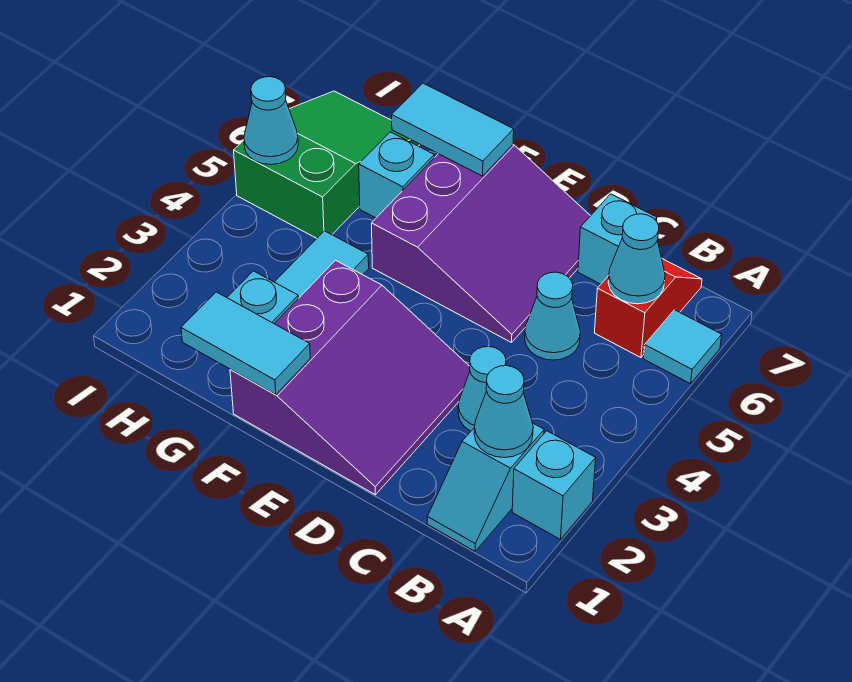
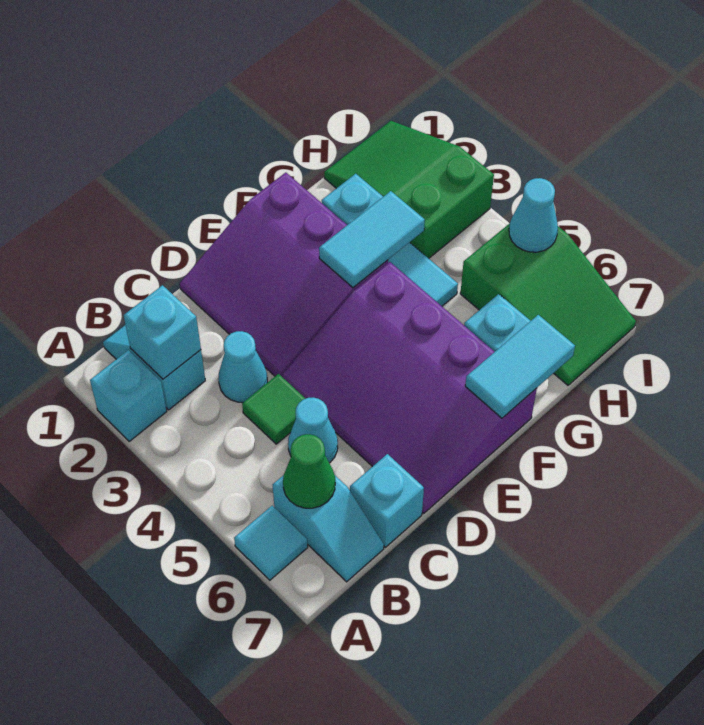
cyan cone B2 level 2 -> cyan brick B2 level 2
red slope B6:B7 level 1 top 6 -> cyan slope B6:B7 level 1 top 6
cyan cone B6 level 2 -> green cone B6 level 2
none -> green tile C4 level 1
purple slope D5:F7 level 1 top F -> purple slope D4:F7 level 1 top F
cyan tile F1:G1 level 2 -> cyan tile F3:G3 level 2
none -> green slope H1:I3 level 1 top 3

